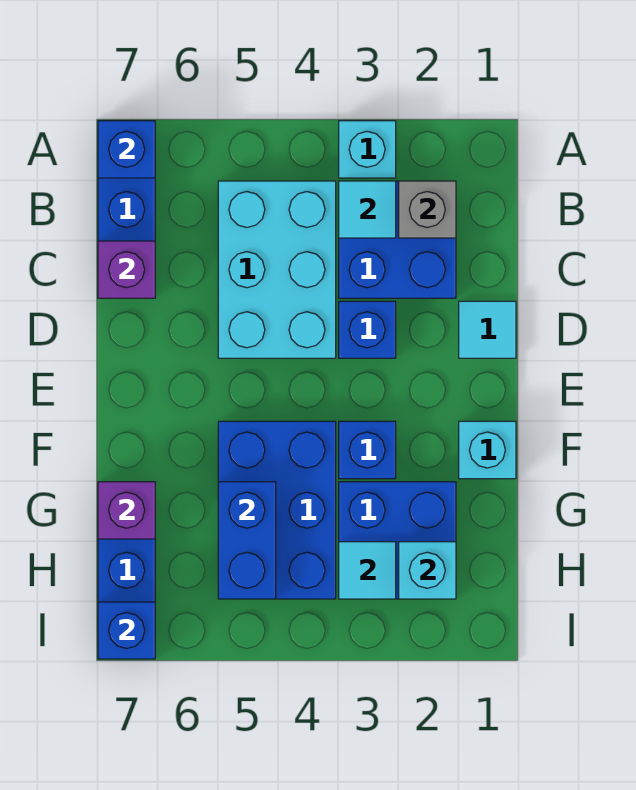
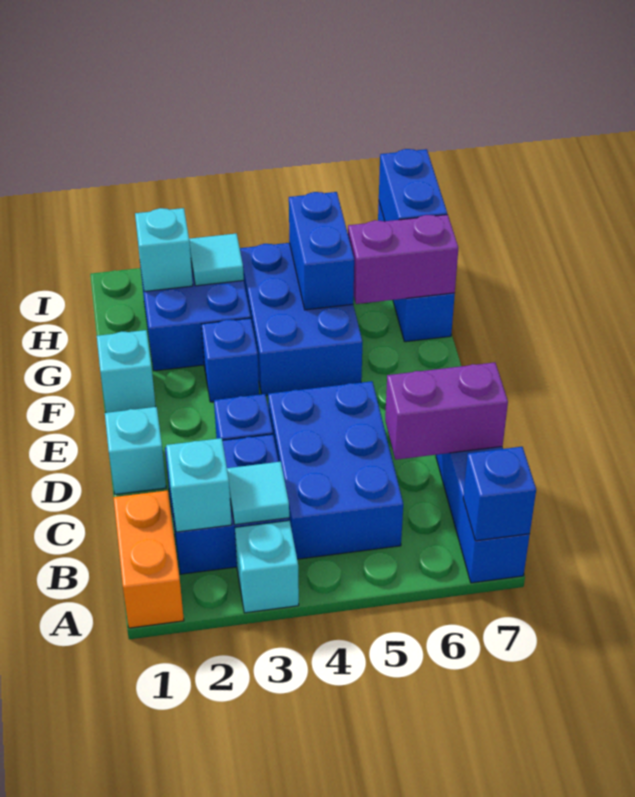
none -> orange brick A1:B1 level 1
grey brick B2 level 2 -> cyan brick B2 level 2
cyan brick B4:D5 level 1 -> blue brick B4:D5 level 1
purple brick C7 level 2 -> purple brick C6:C7 level 2
cyan tile D1 level 1 -> cyan brick D1 level 1
purple brick G7 level 2 -> purple brick G6:G7 level 2
blue brick I7 level 2 -> blue brick H7:I7 level 2

